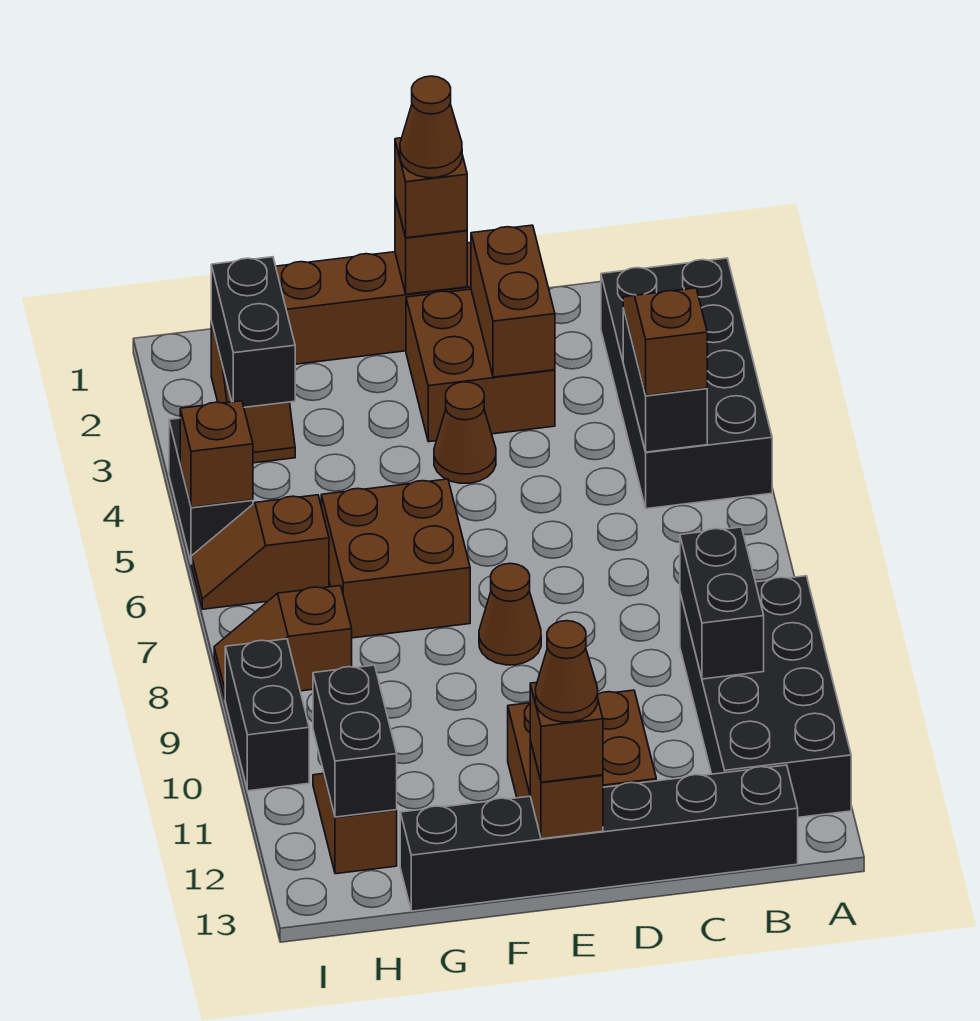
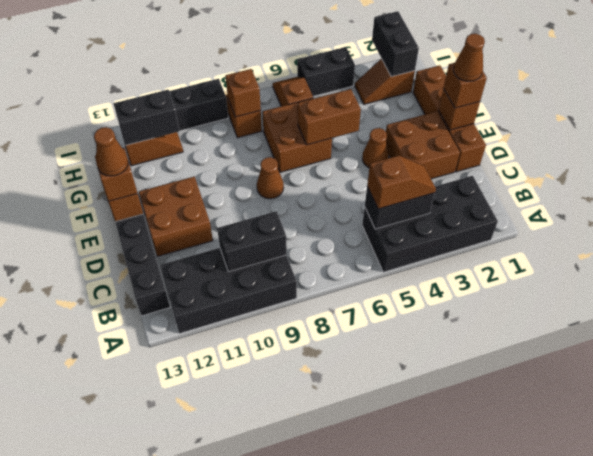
brown brick D2:D3 level 2 -> brown brick F5:F6 level 2
black brick H2:H3 level 2 -> black brick H2:I2 level 2
brown brick I5 level 2 -> brown brick H8 level 2

